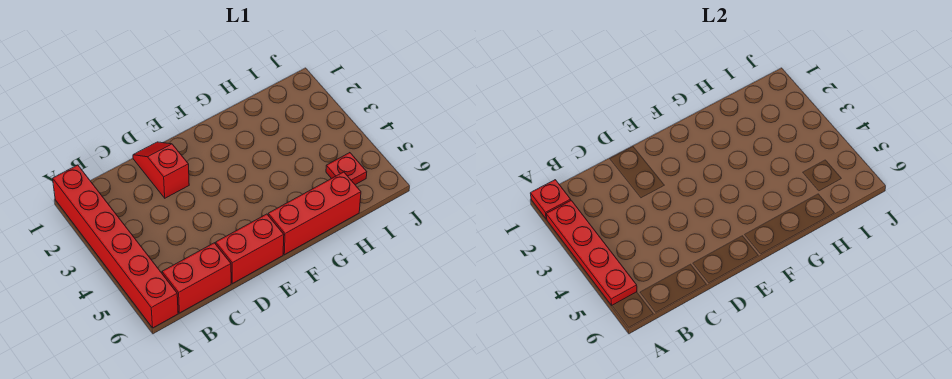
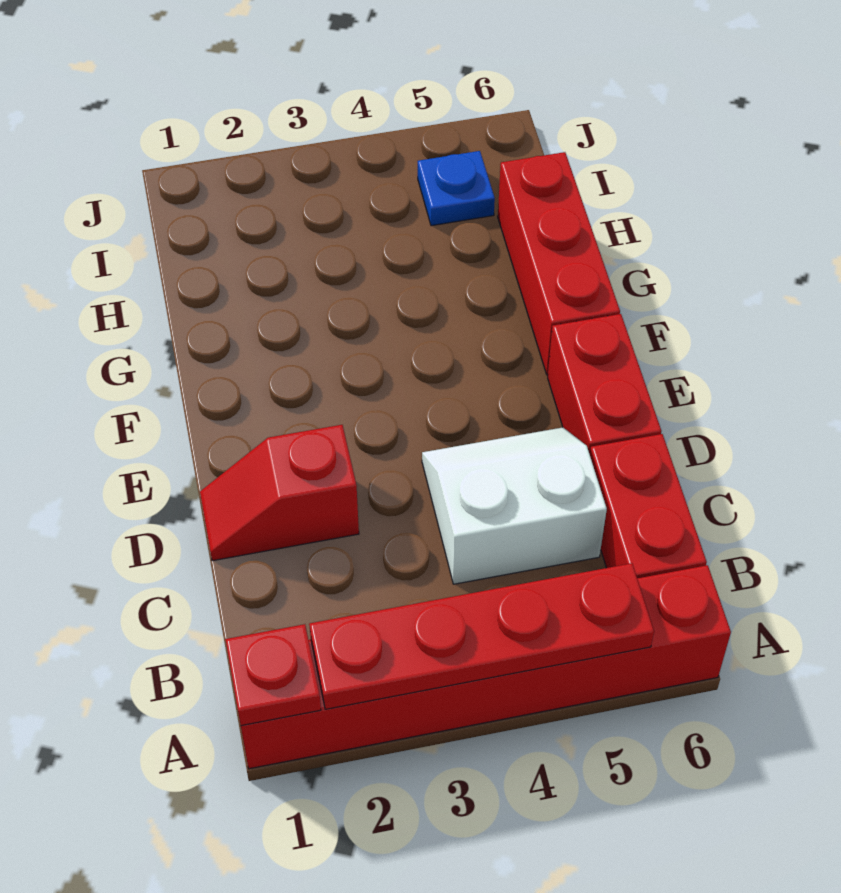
none -> white slope C4:D5 level 1 top C
red plate I5 level 1 -> blue plate I5 level 1

